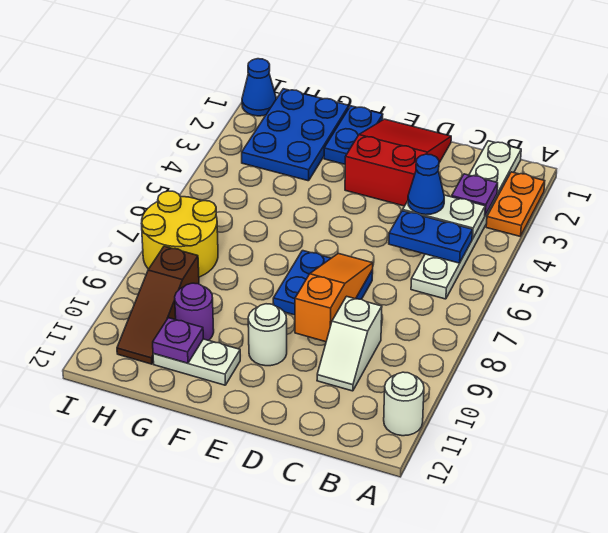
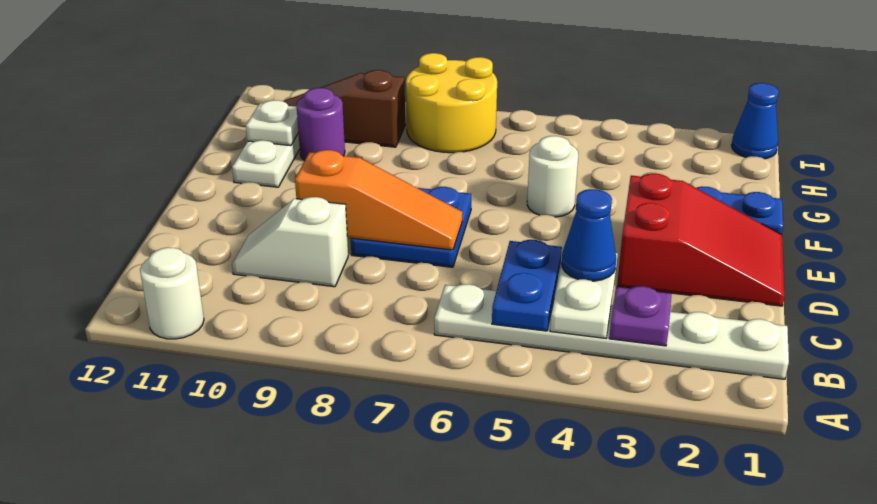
orange plate A2:A3 level 1 -> none
white round brick E10 level 1 -> white round brick F5 level 1
blue plate G1:H3 level 1 -> none
purple plate G11 level 2 -> white plate G11 level 2

